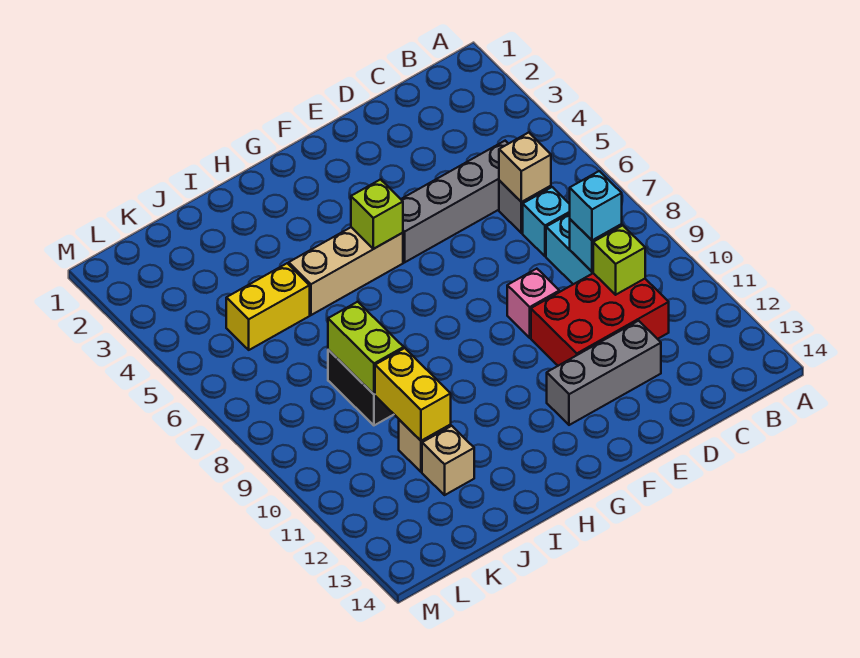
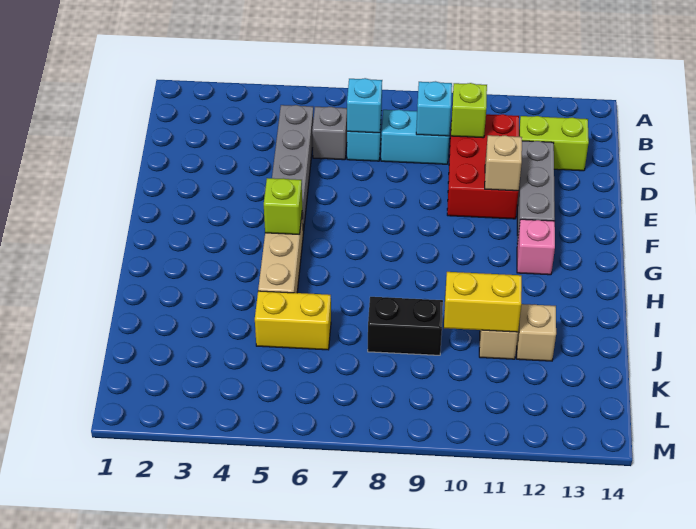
tan brick C6 level 2 -> tan brick E11 level 2
cyan brick C9 level 3 -> cyan brick C7 level 2
pink brick E9 level 1 -> pink brick G12 level 1
yellow brick J5:K5 level 1 -> yellow brick J5:J6 level 1
lime brick J8:J9 level 2 -> lime brick C12:C13 level 1

